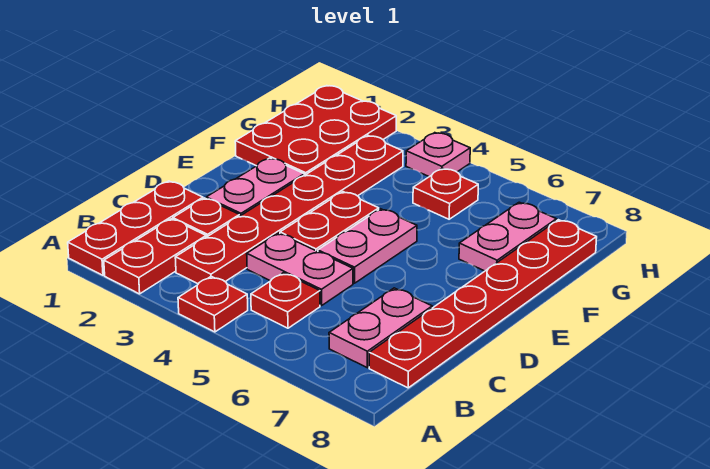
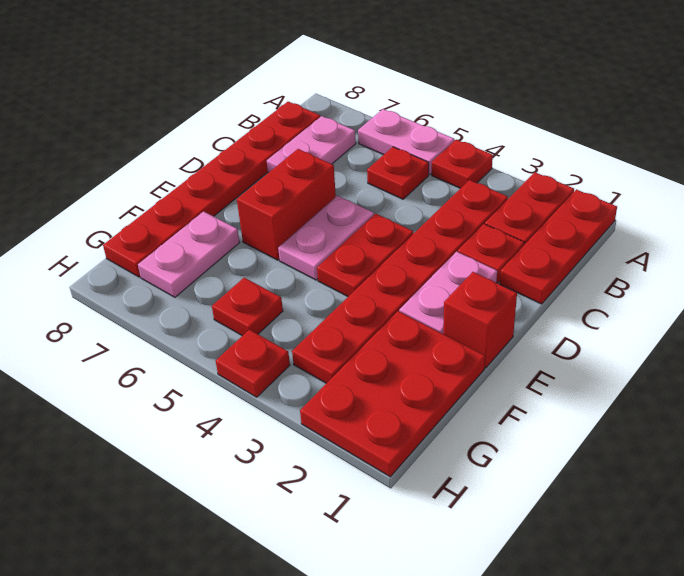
pink plate C4:C5 level 1 -> pink plate A5:A6 level 1
none -> red brick D6:E6 level 1
none -> red brick E1 level 1
pink plate H4 level 1 -> red plate H4 level 1

